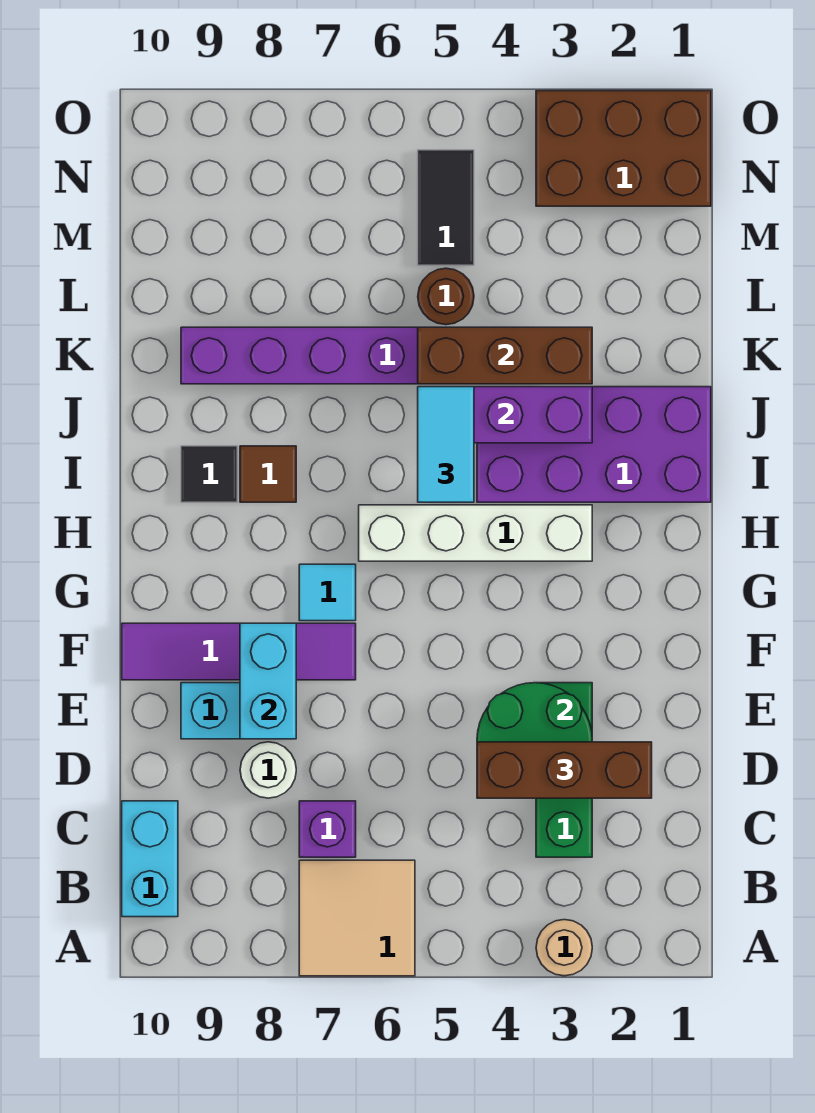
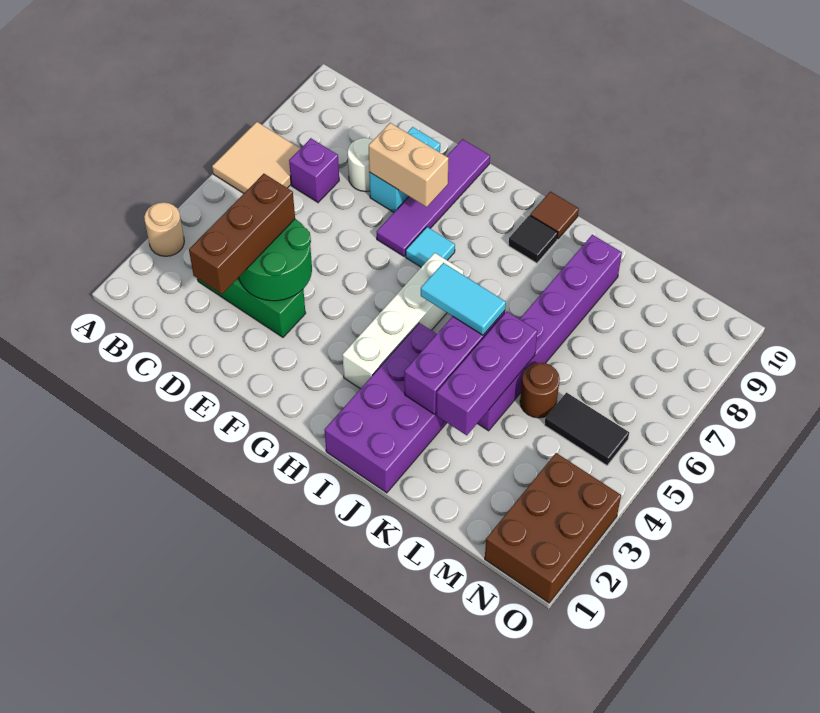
cyan brick B10:C10 level 1 -> none
cyan brick E8:F8 level 2 -> tan brick E8:F8 level 2
brown tile I8 level 1 -> brown tile I10 level 1
brown brick K3:K5 level 2 -> purple brick K3:K5 level 2

